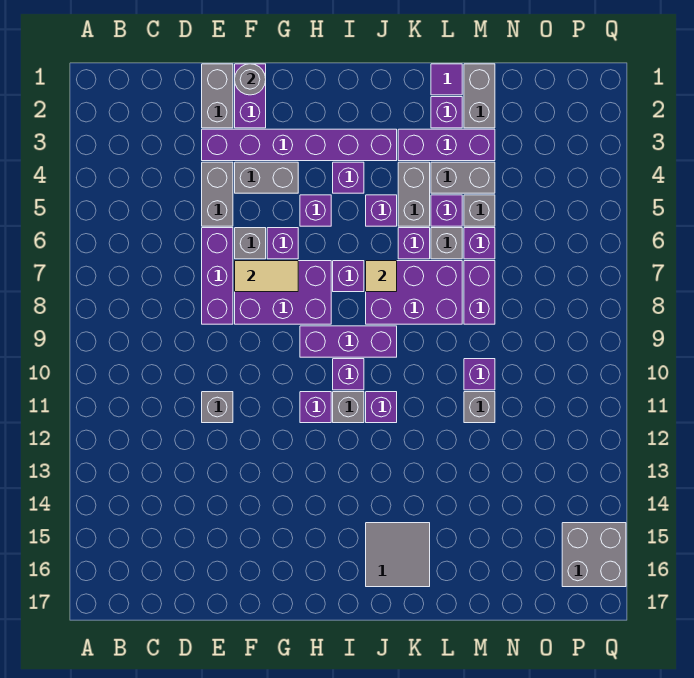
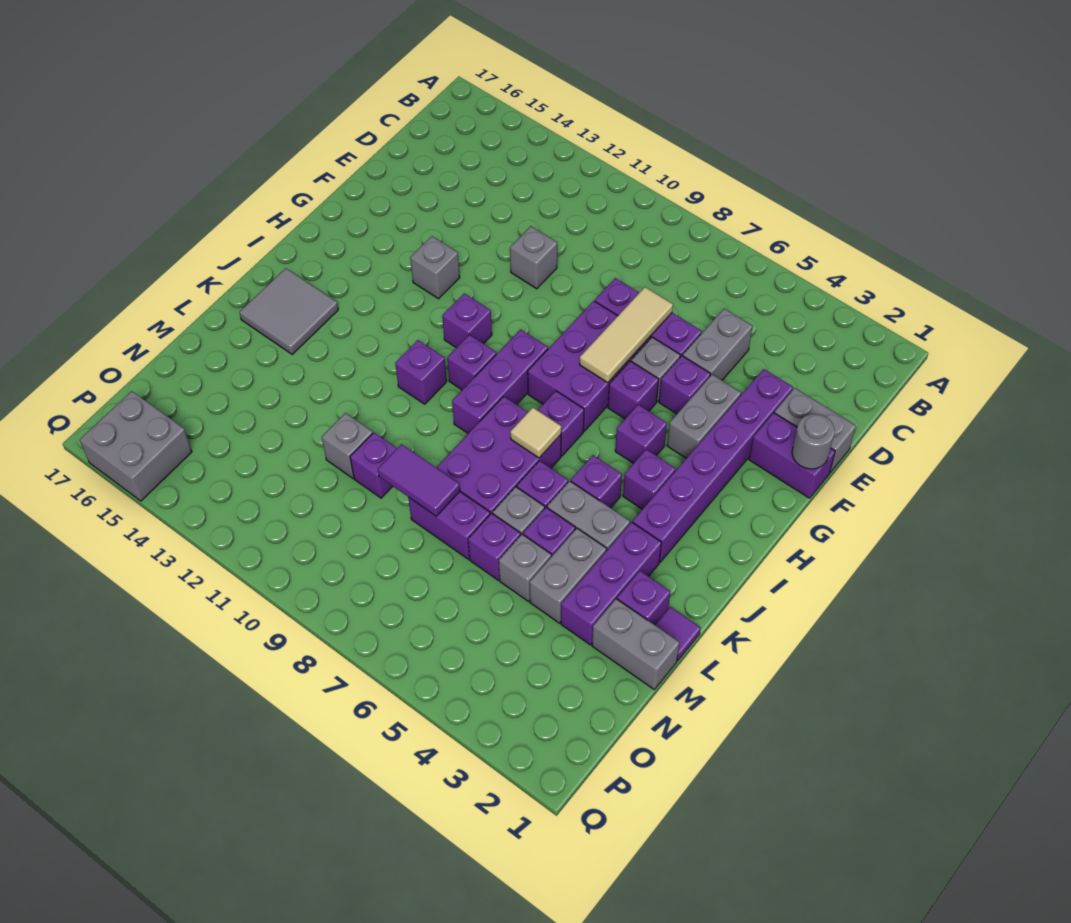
grey brick E4:E5 level 1 -> grey brick D5:E5 level 1
none -> purple brick F5 level 1
tan tile F7:G7 level 2 -> tan tile E7:G7 level 2
grey brick I11 level 1 -> grey brick G13 level 1
none -> purple tile M8:M9 level 2

